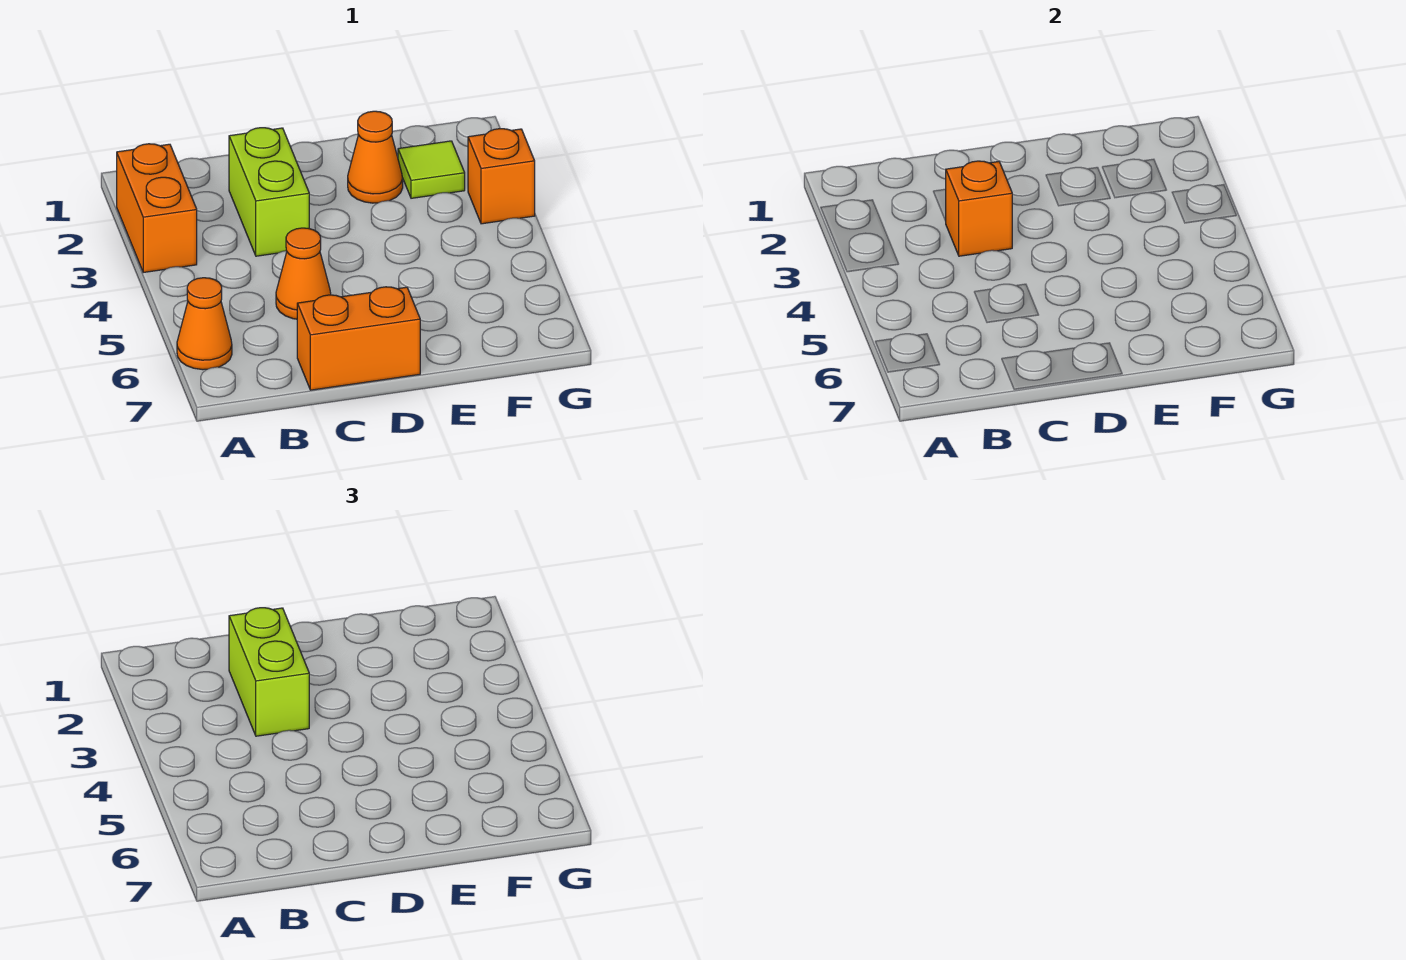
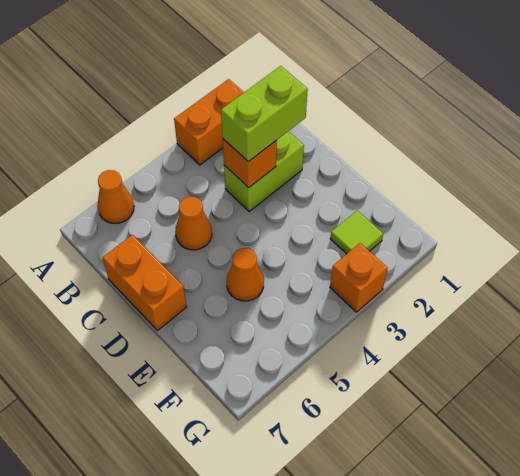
orange cone E2 level 1 -> orange cone E5 level 1

